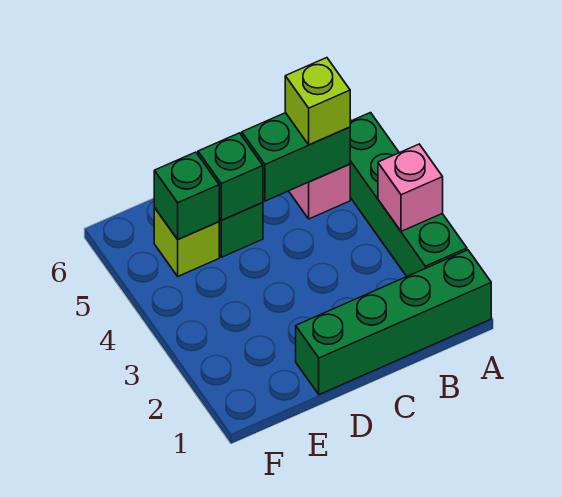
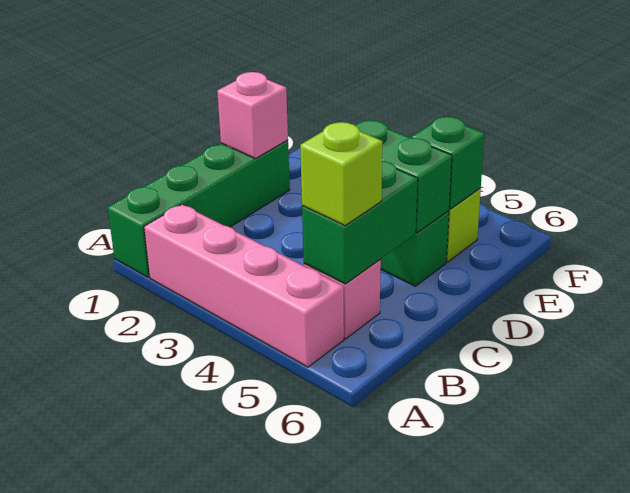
green brick A2:A5 level 1 -> pink brick A2:A5 level 1
pink brick A3 level 2 -> pink brick D1 level 2
green brick D5 level 2 -> green brick D4:D5 level 2

